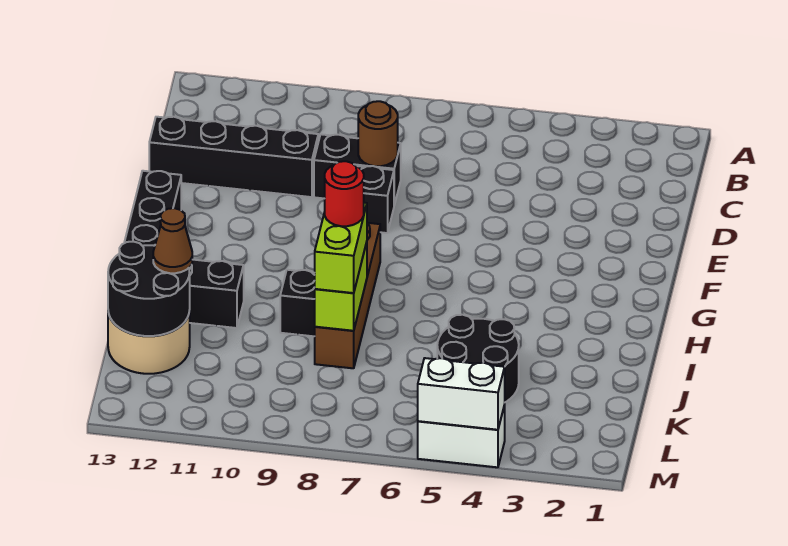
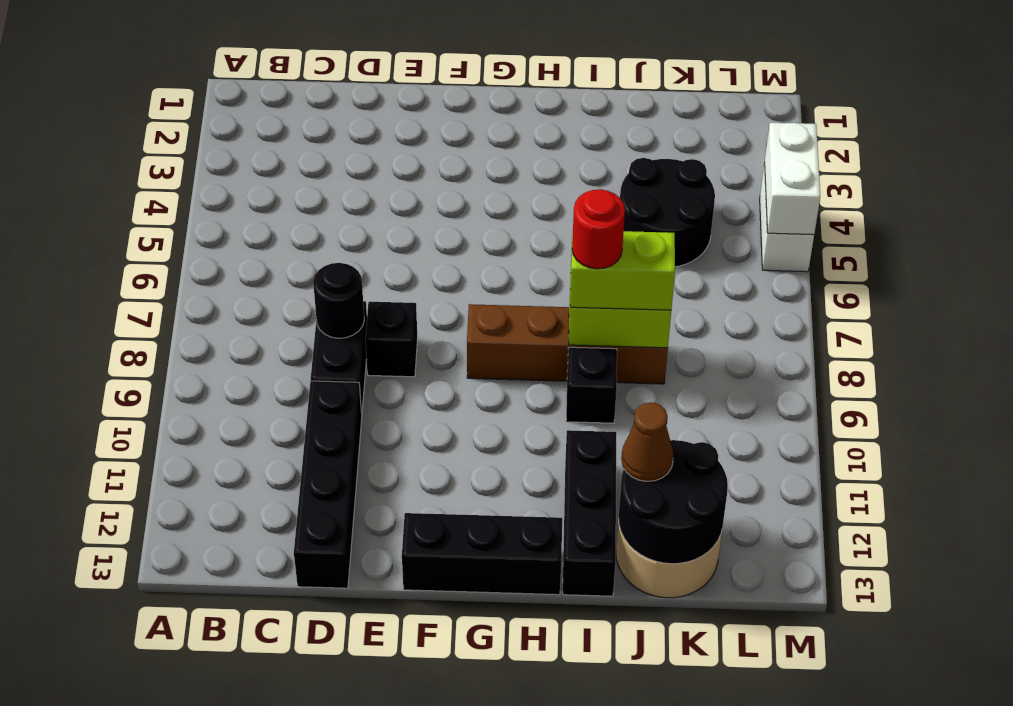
brown round brick D8 level 2 -> black round brick D8 level 2

